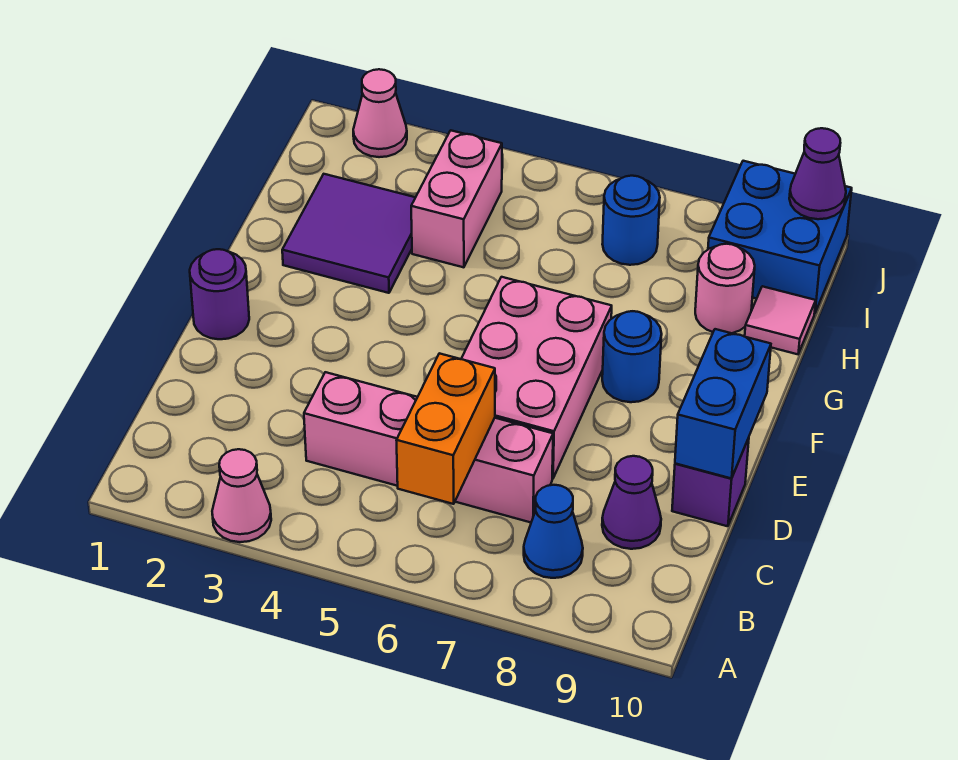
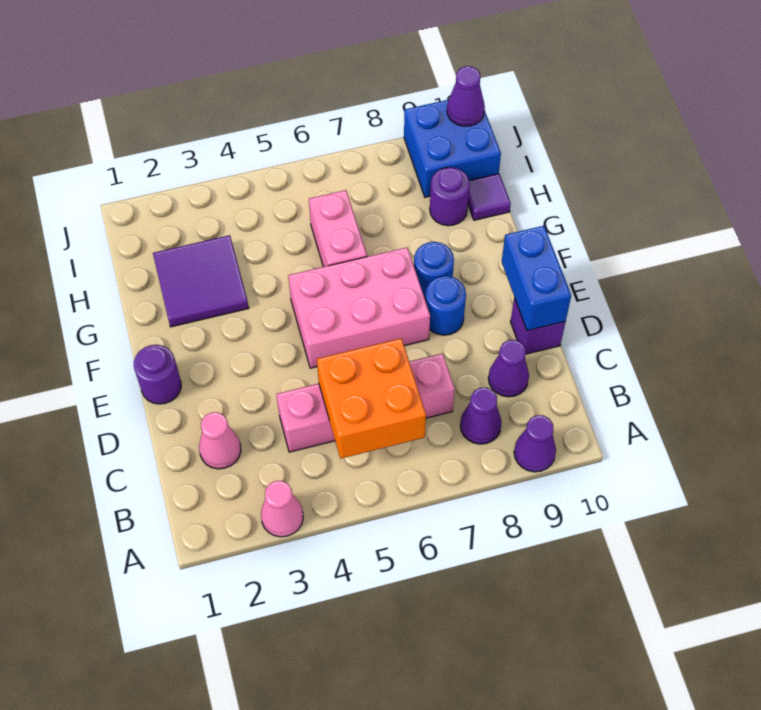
none -> purple cone A9 level 1
orange brick B6:C6 level 2 -> orange brick B5:C6 level 2
blue cone B8 level 1 -> purple cone B8 level 1
pink brick D6:F7 level 1 -> pink brick E5:F7 level 1
pink brick H4:I4 level 1 -> pink brick G6:H6 level 1
pink round brick H9 level 1 -> purple round brick H9 level 1
pink tile H10 level 1 -> purple tile H10 level 1
blue round brick I7 level 1 -> blue round brick E8 level 1
pink cone J2 level 1 -> pink cone C2 level 1

